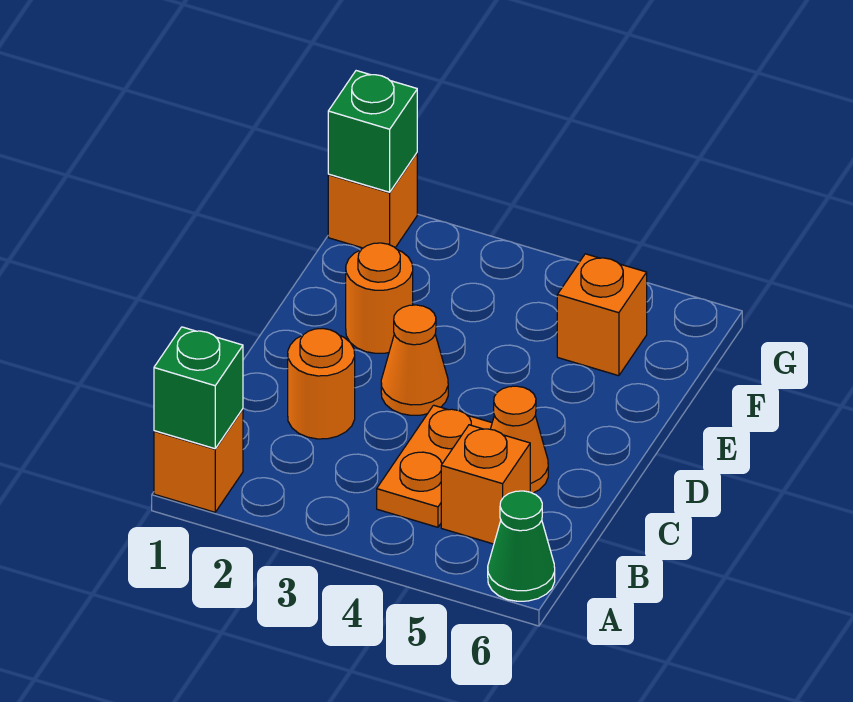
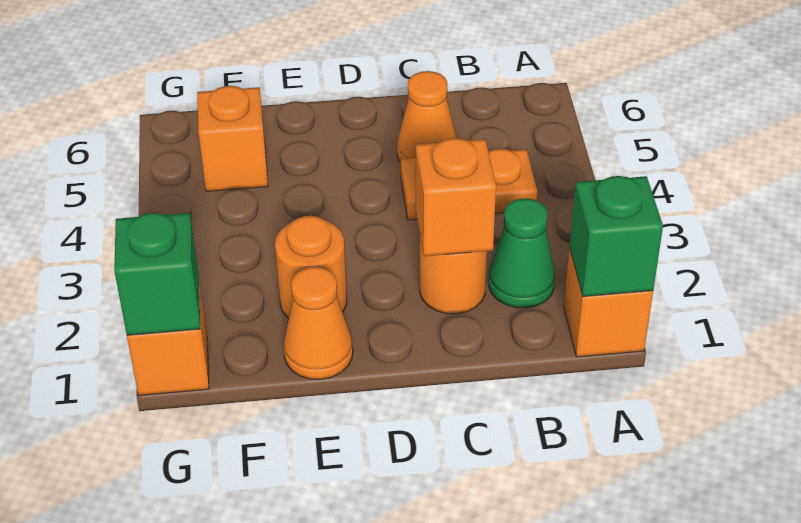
green cone A6 level 1 -> green cone B2 level 1
orange brick B5 level 1 -> orange brick C2 level 2
orange cone D3 level 1 -> orange cone E1 level 1

